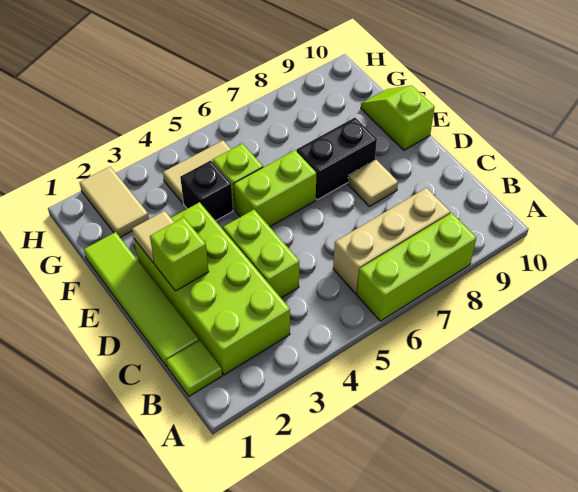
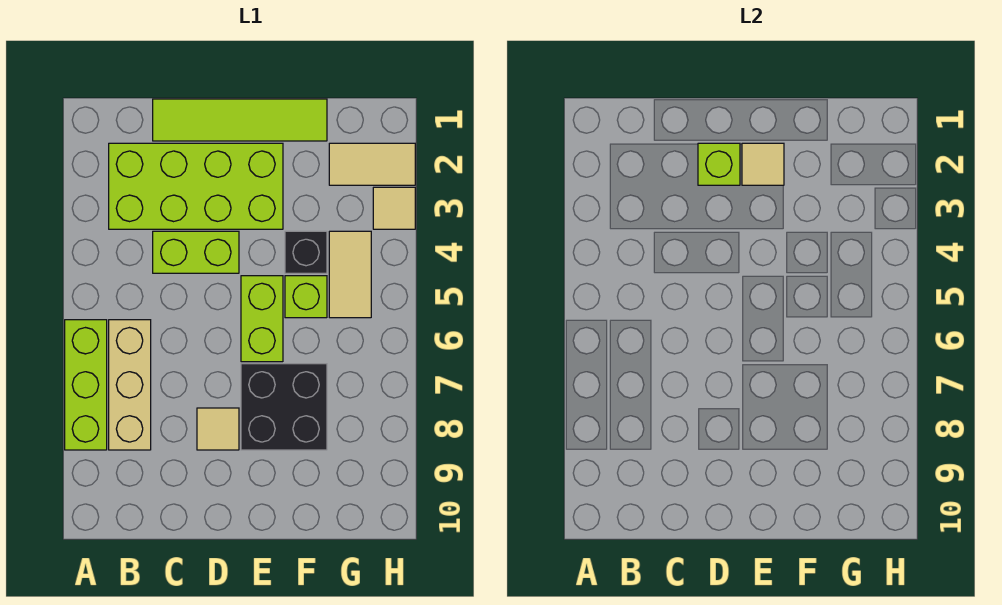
lime tile B1 level 1 -> none
black brick E7:E8 level 1 -> black brick E7:F8 level 1
lime slope E10:F10 level 1 top E -> none
none -> tan tile H3 level 1

